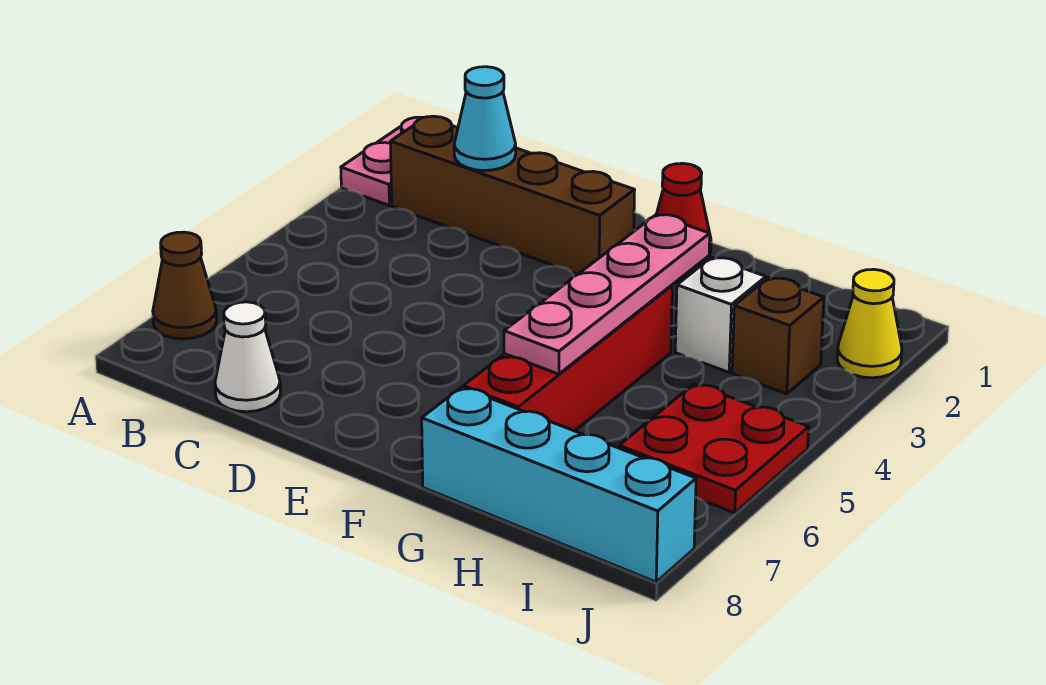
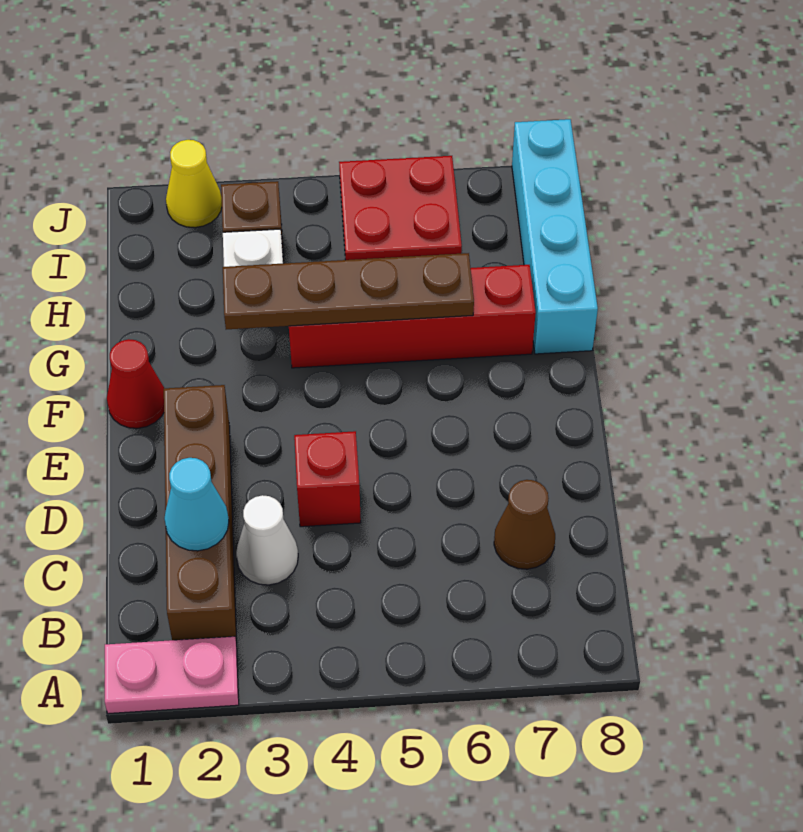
brown cone A7 level 1 -> brown cone C7 level 1
white cone C8 level 1 -> white cone C3 level 1
none -> red brick D4 level 1
pink plate G3:G6 level 2 -> brown plate G3:G6 level 2

